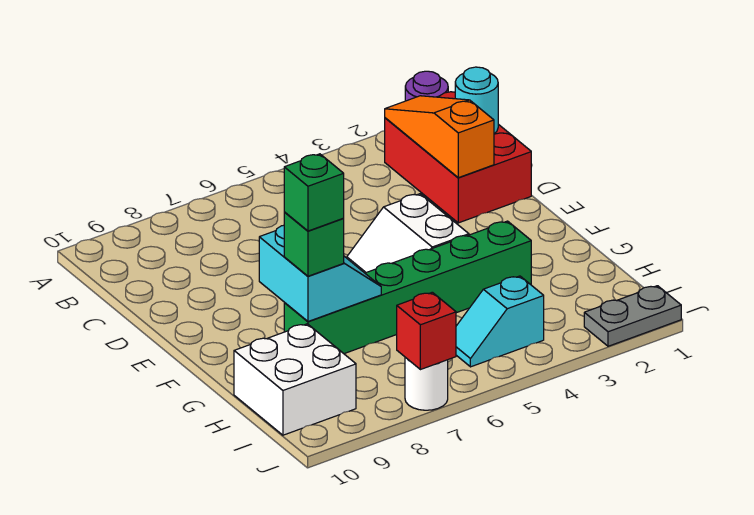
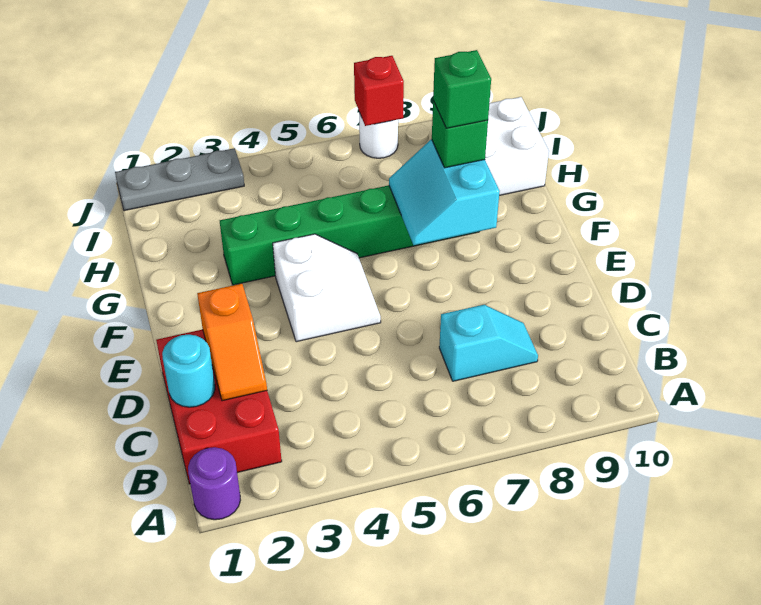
orange slope B2:D2 level 2 top D -> orange slope C2:D2 level 2 top D
cyan slope I4:I5 level 1 top 4 -> cyan slope C7:C8 level 1 top 7
grey plate J1:J2 level 1 -> grey plate J1:J3 level 1

